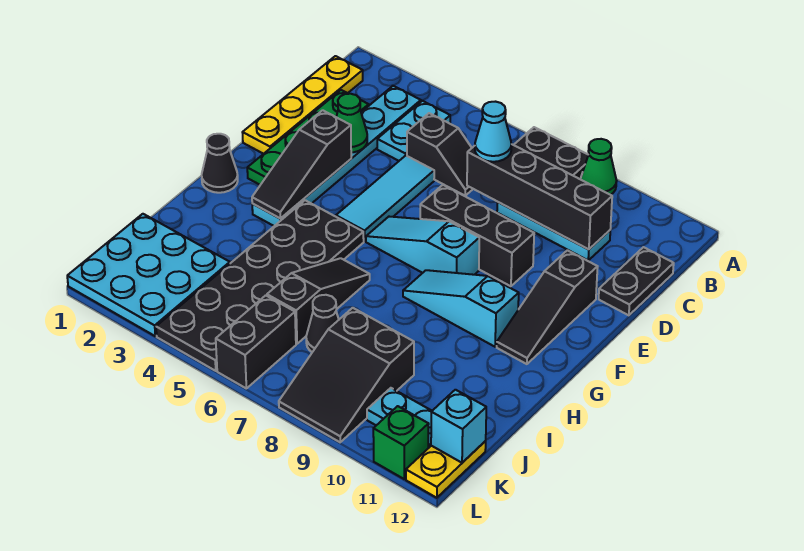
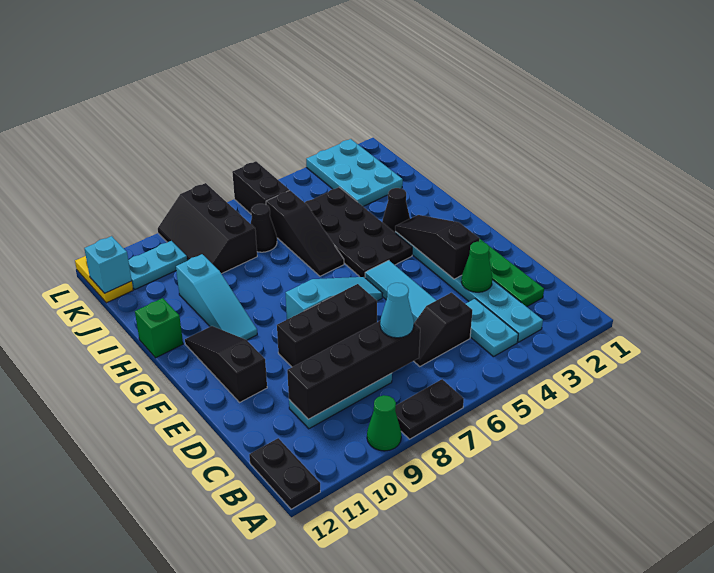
yellow plate B1:E1 level 1 -> none
black plate C12:D12 level 1 -> black plate A12:B12 level 1
black cone G1 level 1 -> black cone H3 level 1
black plate G4:L5 level 1 -> black plate G4:J5 level 1
cyan slope G8:G10 level 1 top 10 -> cyan slope G10:I10 level 1 top I
cyan plate J1:L3 level 1 -> cyan plate J2:L3 level 1
black slope J8:L9 level 1 top J -> black slope J8:L9 level 1 top 8
green brick L11 level 1 -> green brick H12 level 1

